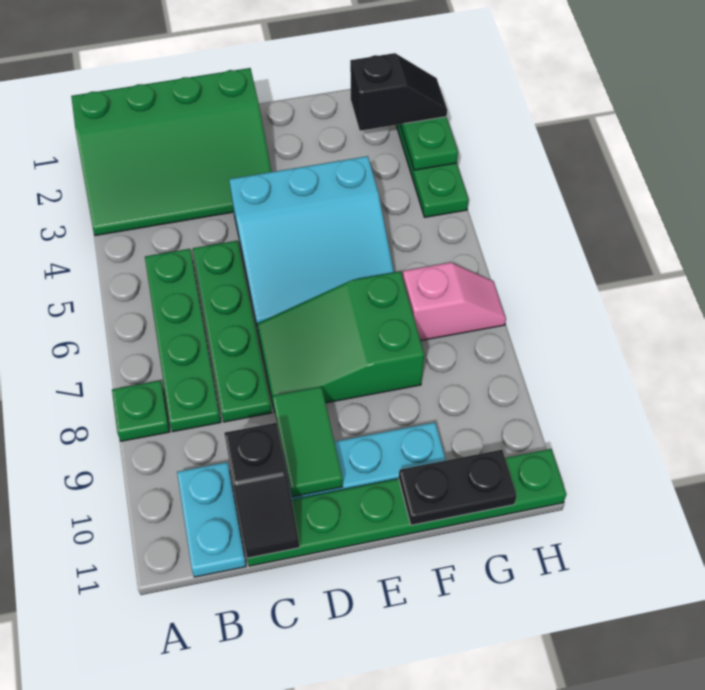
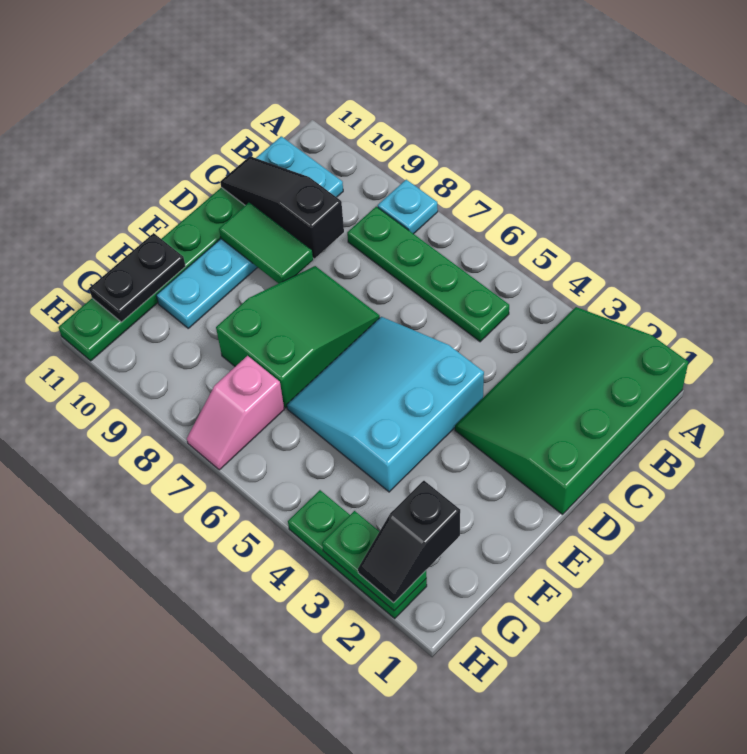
green plate A8 level 1 -> cyan plate A8 level 1
green plate C5:C8 level 1 -> none
black slope C10:C11 level 2 top 10 -> black slope C9:C11 level 2 top 9

